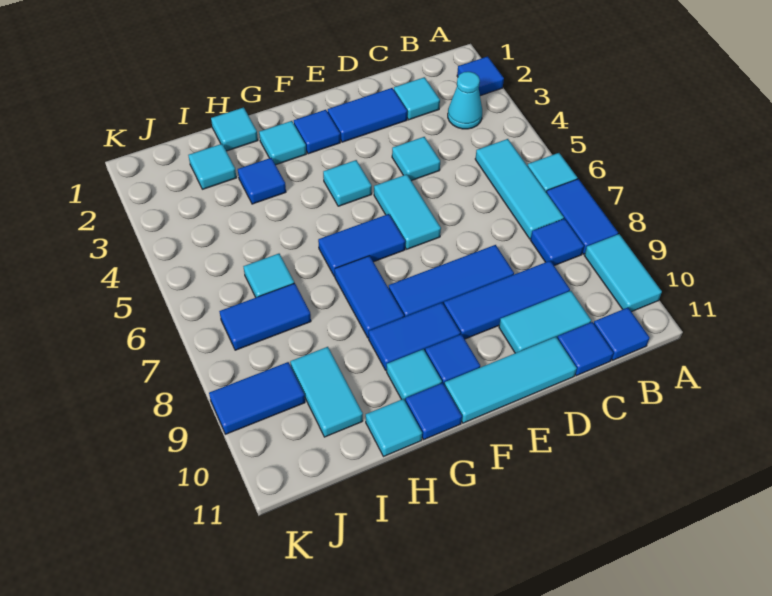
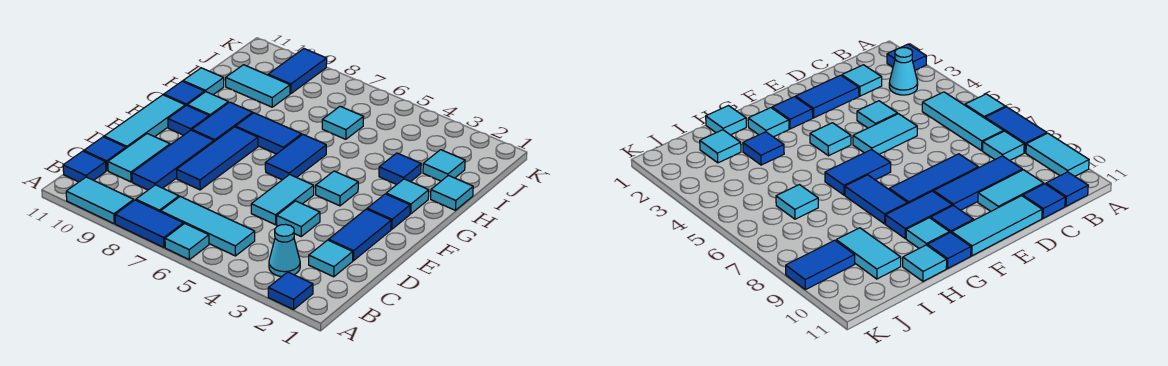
blue tile B8 level 1 -> cyan tile B8 level 1
cyan tile E5:E6 level 1 -> cyan tile D5:E5 level 1
blue tile I7:J7 level 1 -> none

